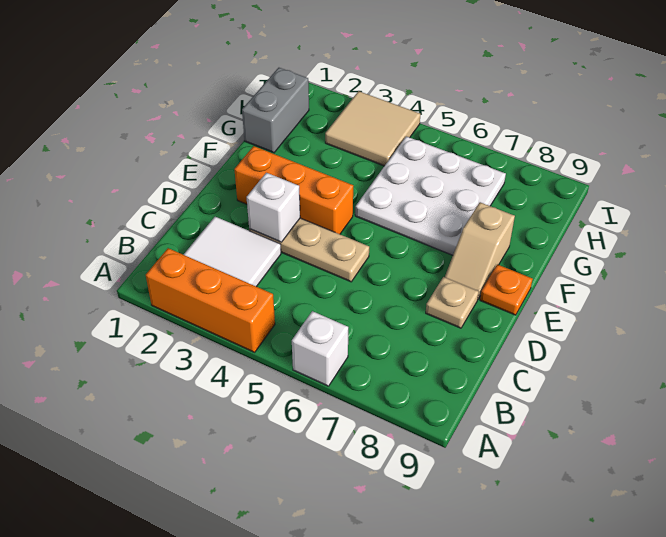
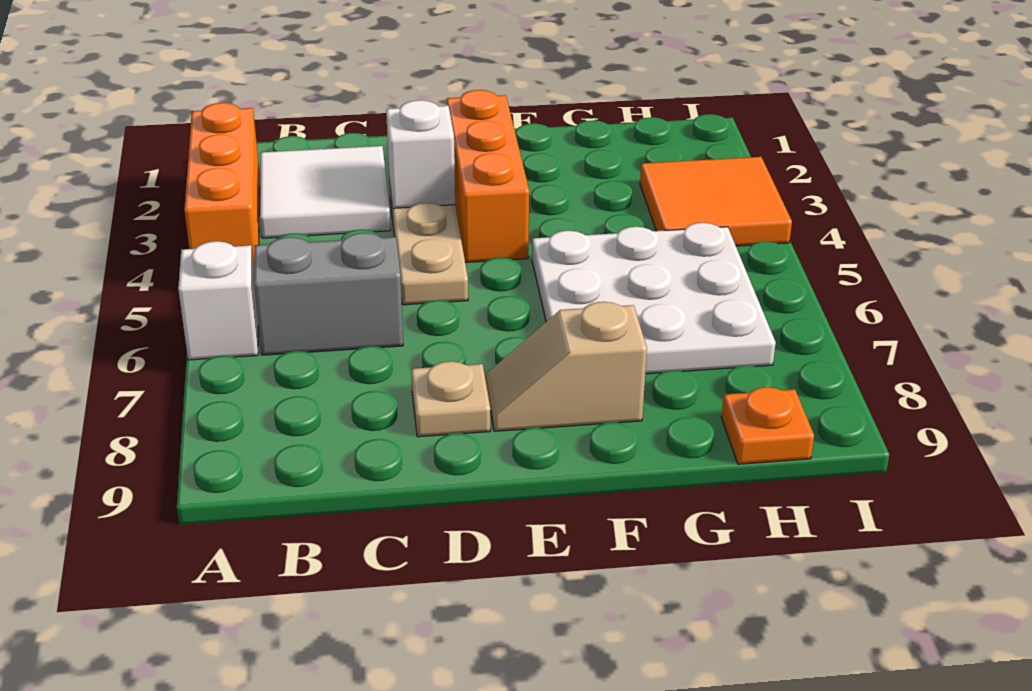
orange plate E9 level 1 -> orange plate H9 level 1
grey brick G1:H1 level 1 -> grey brick B6:C6 level 1
tan tile H3:I4 level 1 -> orange tile H3:I4 level 1

